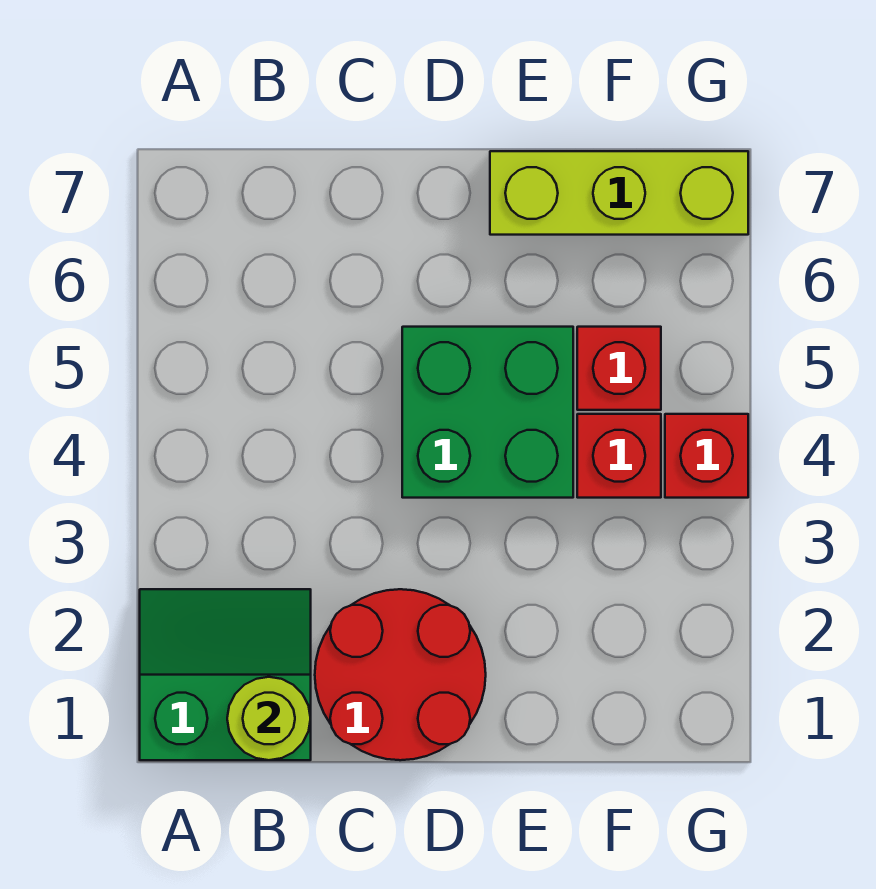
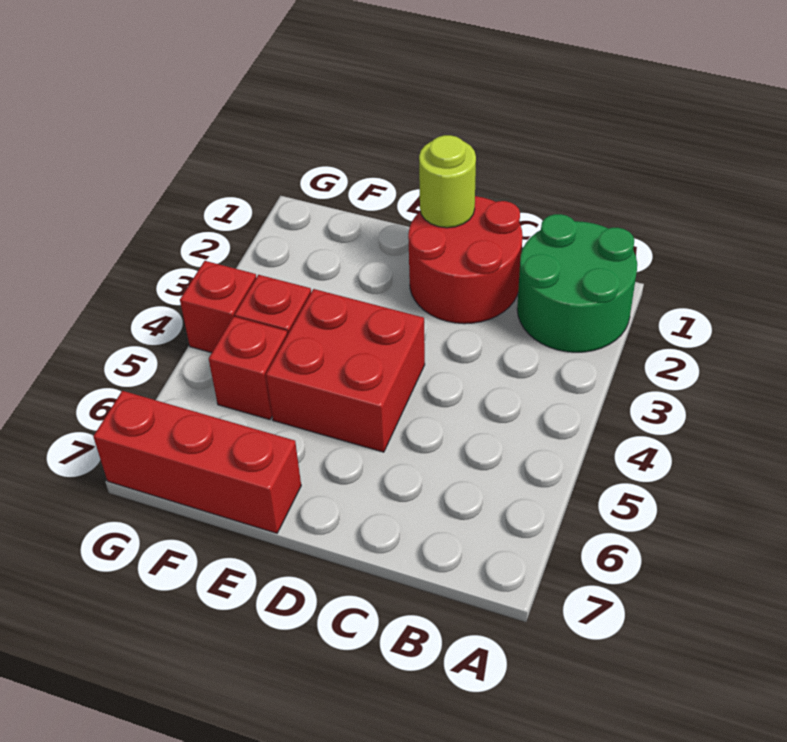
green slope A1:B2 level 1 top 1 -> green round brick A1:B2 level 1
lime round brick B1 level 2 -> lime round brick D1 level 2
green brick D4:E5 level 1 -> red brick D4:E5 level 1
lime brick E7:G7 level 1 -> red brick E7:G7 level 1

